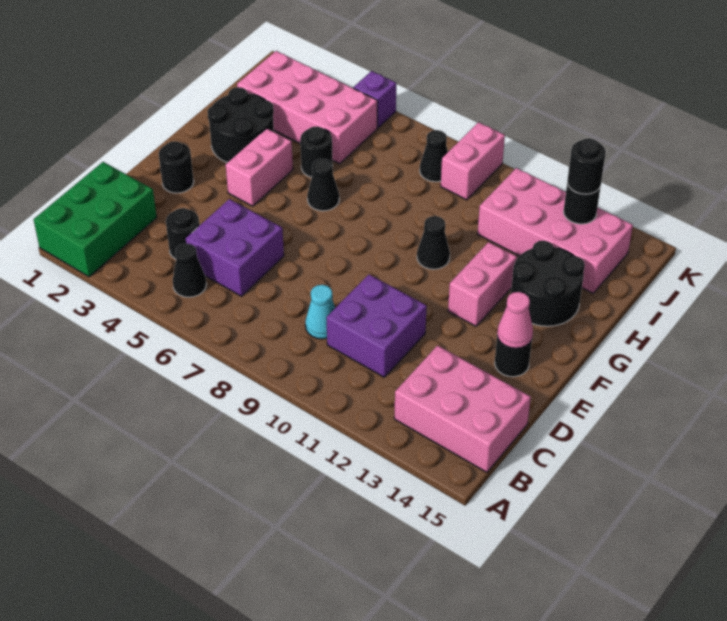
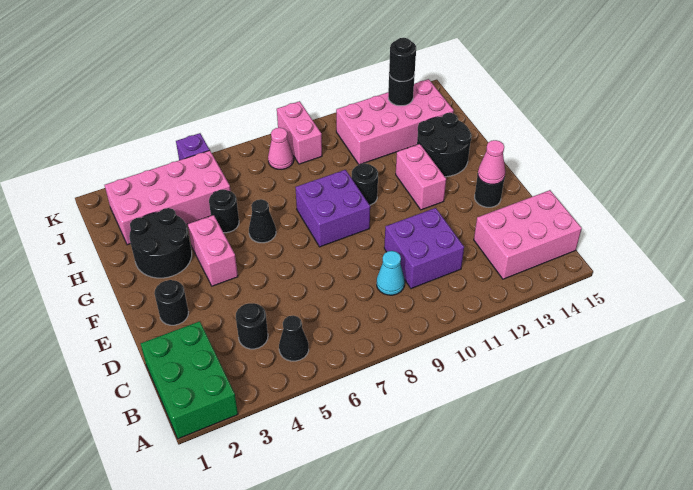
purple brick C5:D6 level 1 -> purple brick F8:G9 level 1
black cone G10 level 1 -> black round brick G10 level 1
black cone J8 level 1 -> pink cone J8 level 1

